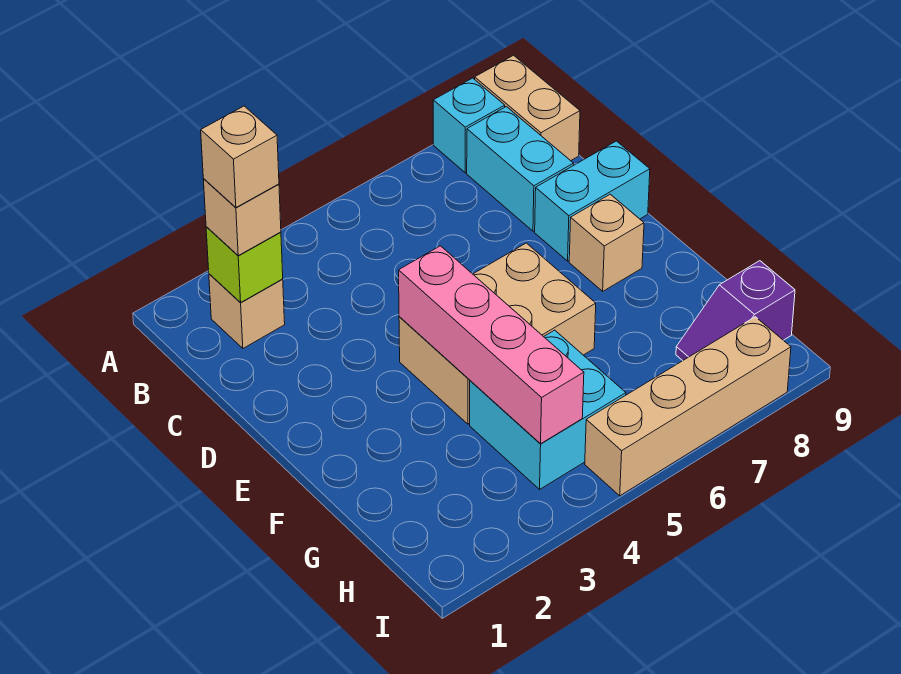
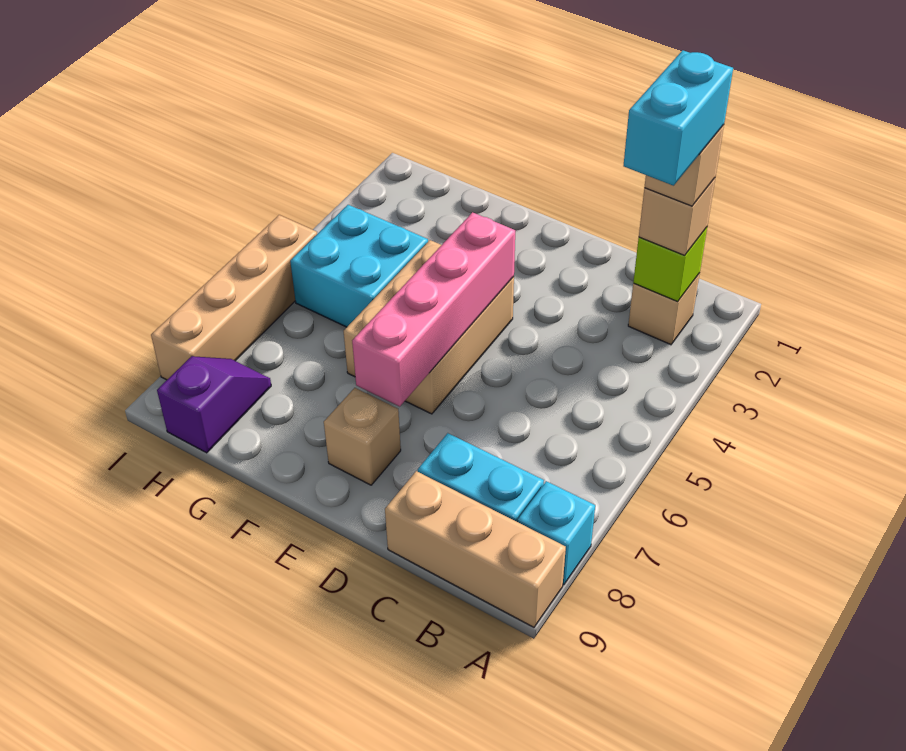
tan brick A9:B9 level 1 -> tan brick A9:C9 level 1
cyan brick D8:D9 level 1 -> cyan brick B2:B3 level 5
pink brick E4:H4 level 2 -> pink brick E4:E7 level 2

